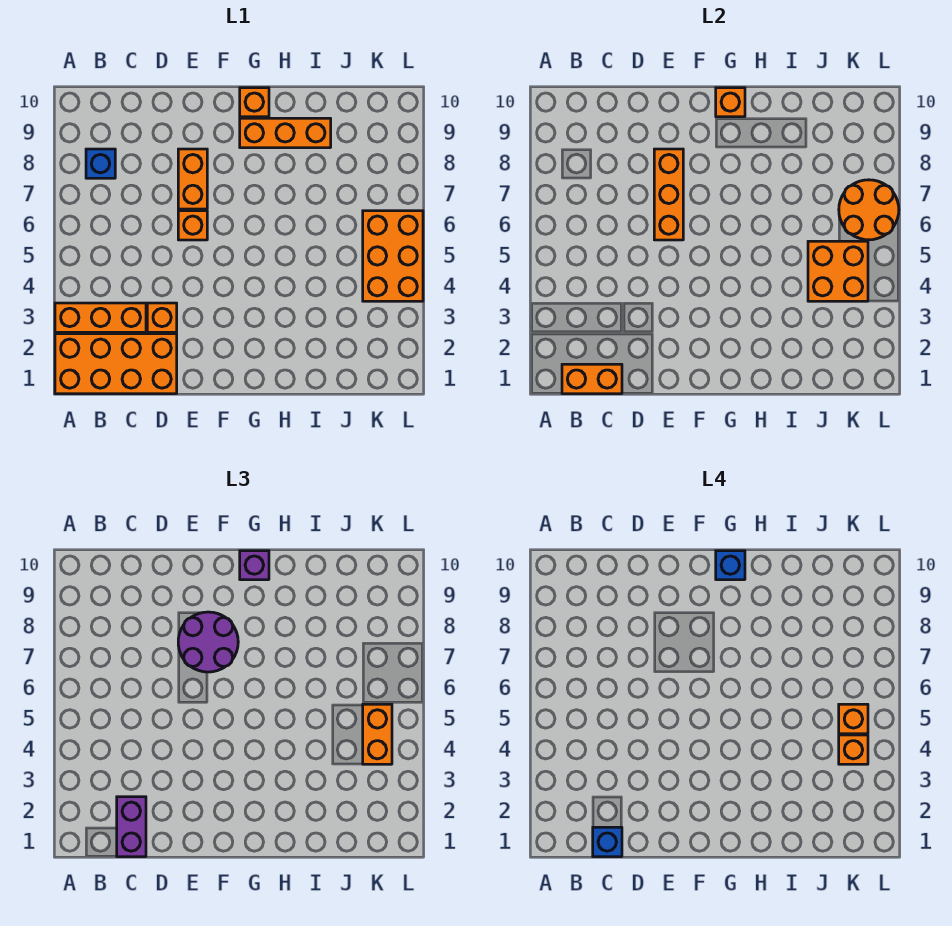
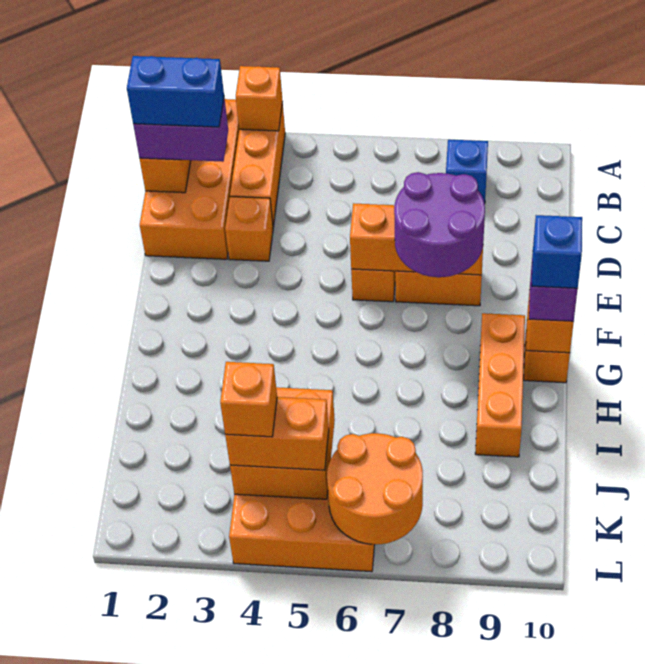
blue brick C1 level 4 -> blue brick C1:C2 level 4
orange brick K5 level 4 -> orange brick A3 level 2

